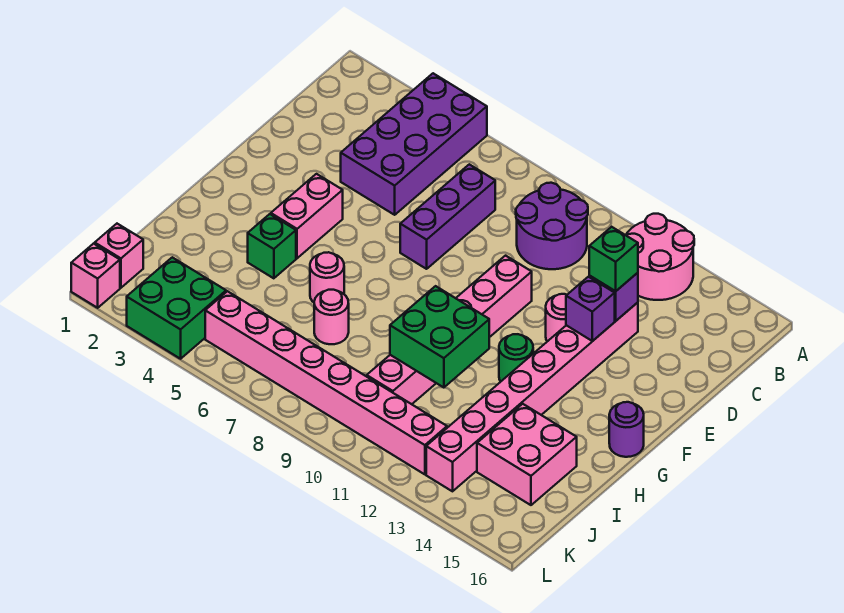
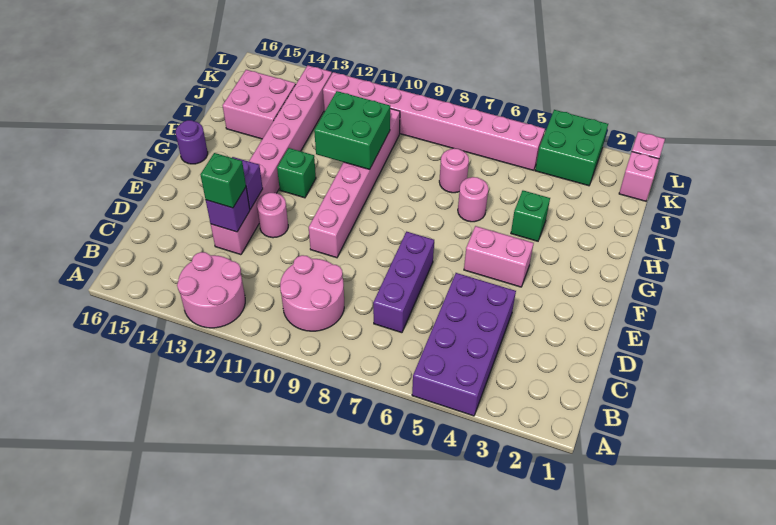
purple round brick B9:C10 level 1 -> pink round brick B9:C10 level 1
pink brick F4:G4 level 1 -> pink brick F4:F5 level 1
green round brick G12 level 1 -> green brick G12 level 1

